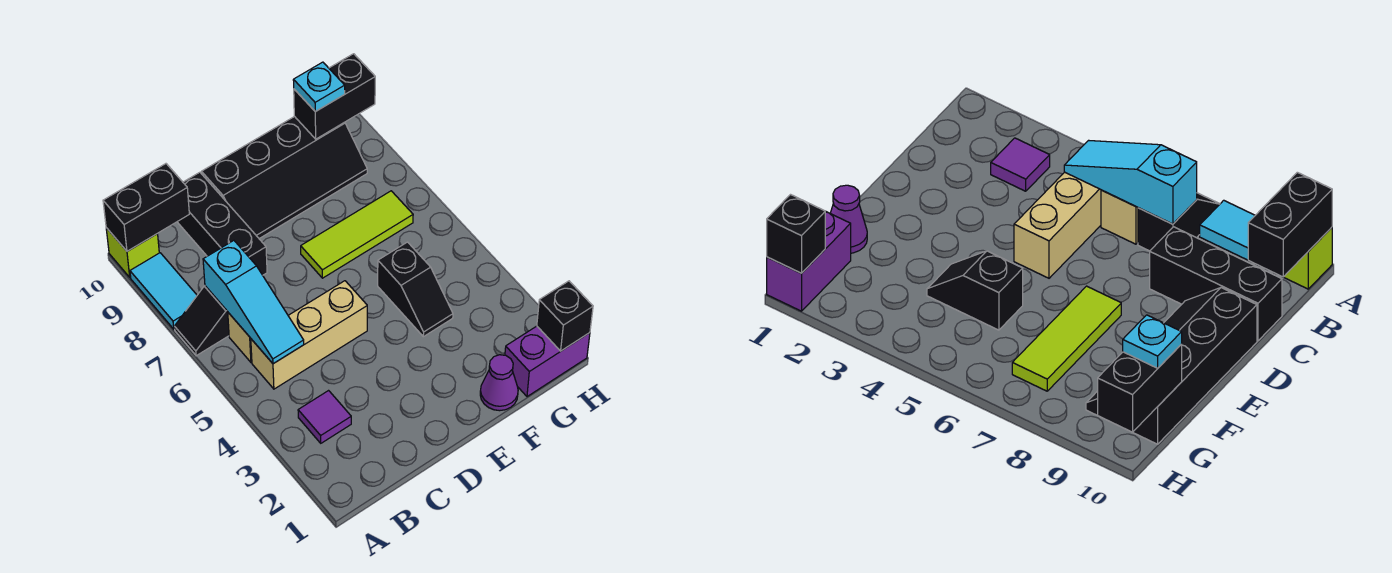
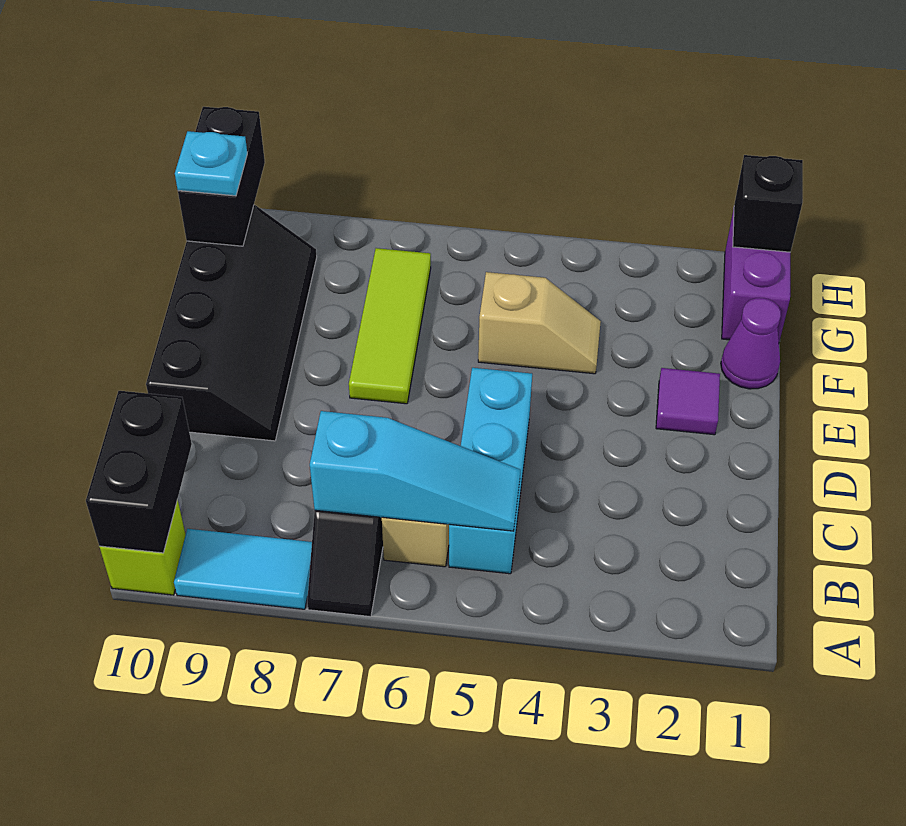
purple tile B3 level 1 -> purple tile E2 level 1
tan brick B5:D5 level 1 -> cyan brick B5:D5 level 1
black brick C8:C10 level 1 -> none
black slope F4:F5 level 1 top 5 -> tan slope F4:F5 level 1 top 5

